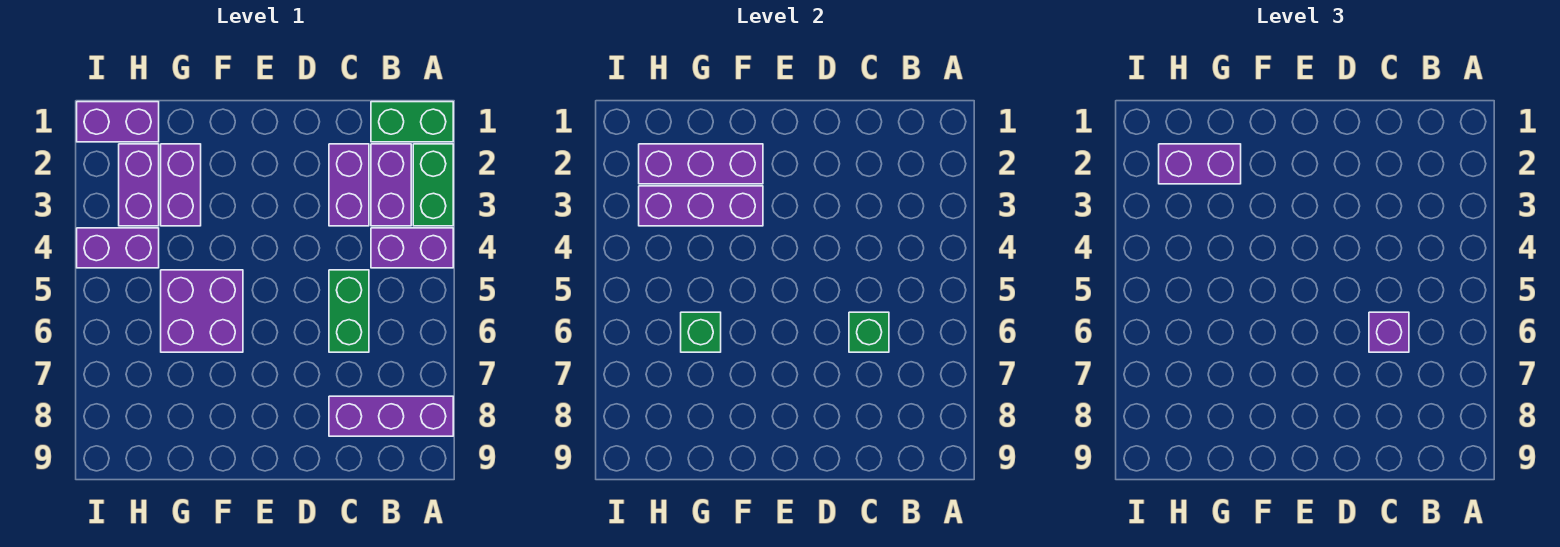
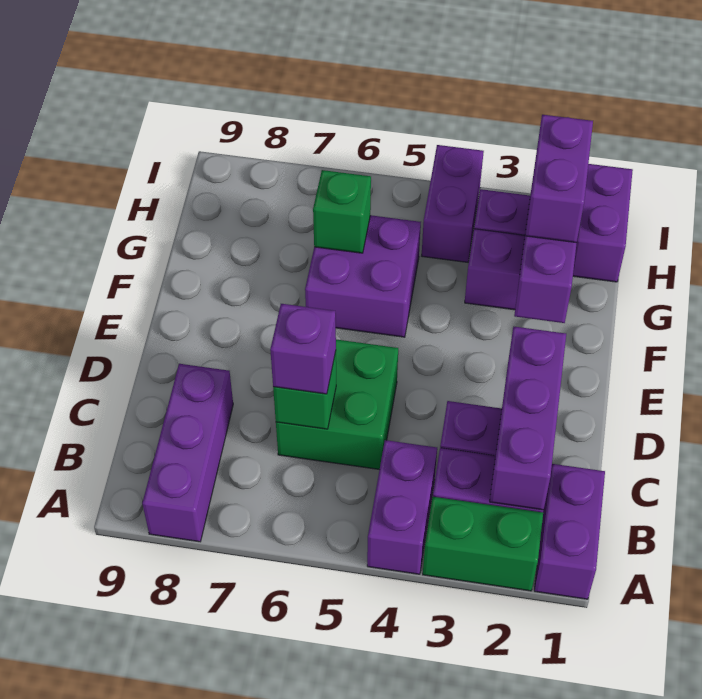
green brick A1:B1 level 1 -> purple brick A1:B1 level 1
green brick C5:C6 level 1 -> green brick C5:D6 level 1
purple brick F3:H3 level 2 -> purple brick B2:D2 level 2

